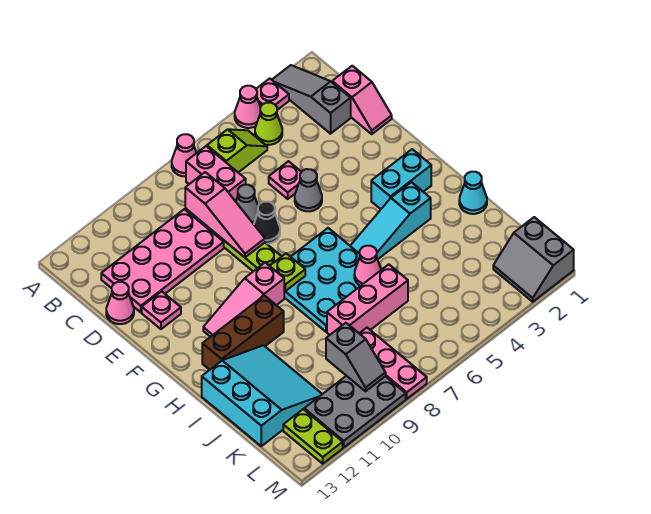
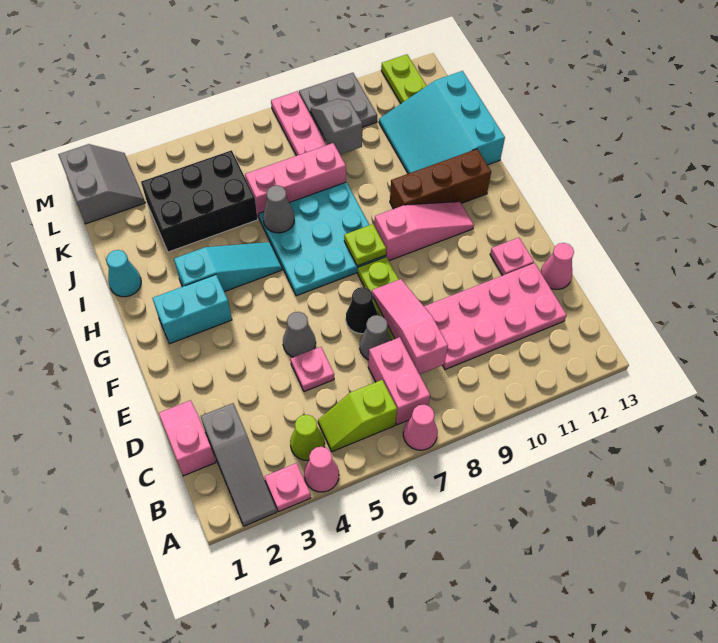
pink cone I6 level 2 -> grey cone I6 level 2
none -> black brick J3:K5 level 1
grey plate L9:M11 level 1 -> grey plate L9:M10 level 1

